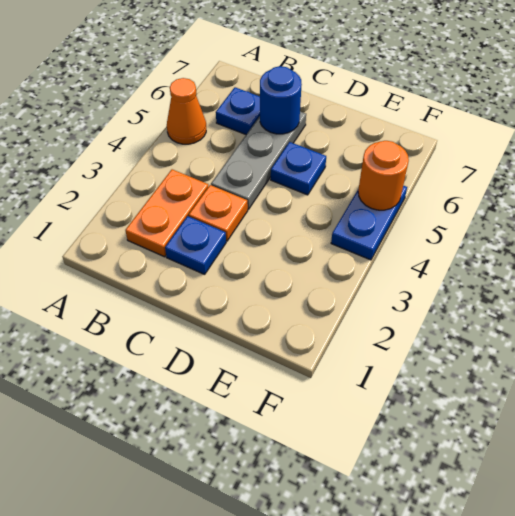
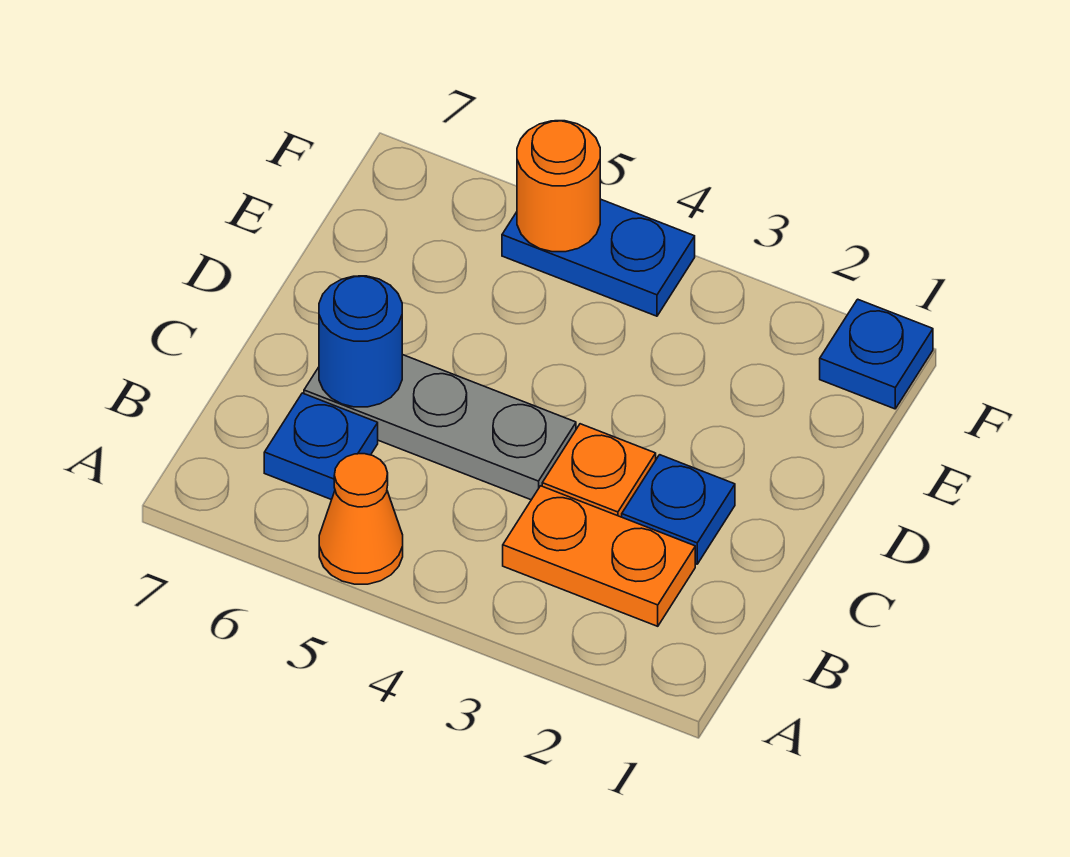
blue plate D5 level 1 -> blue plate F1 level 1

